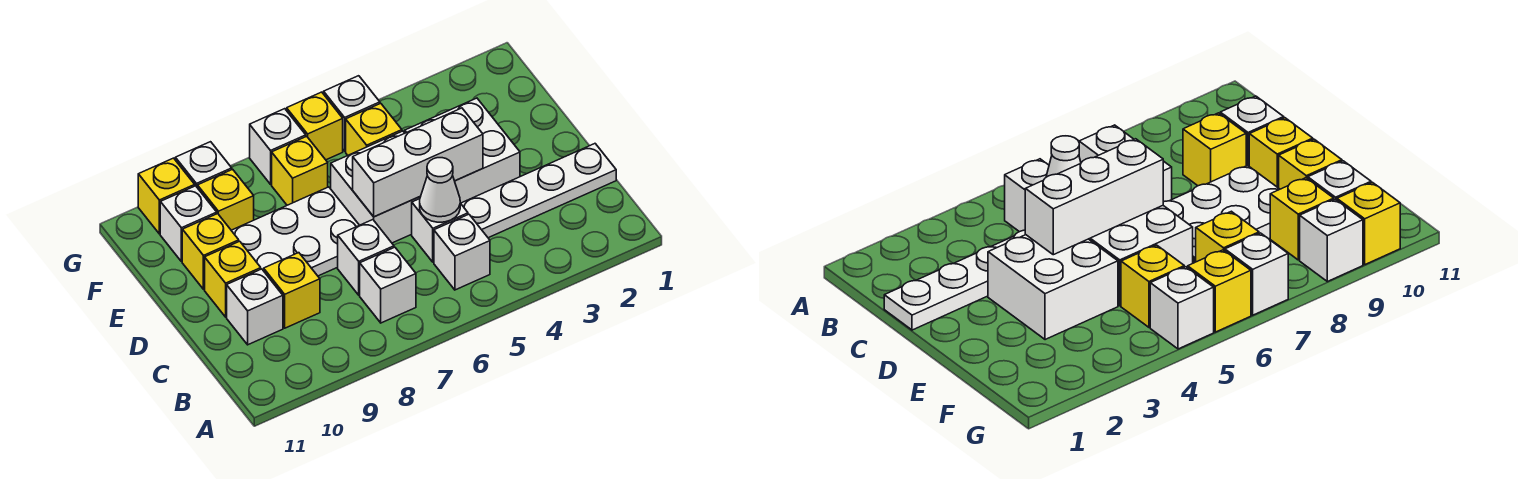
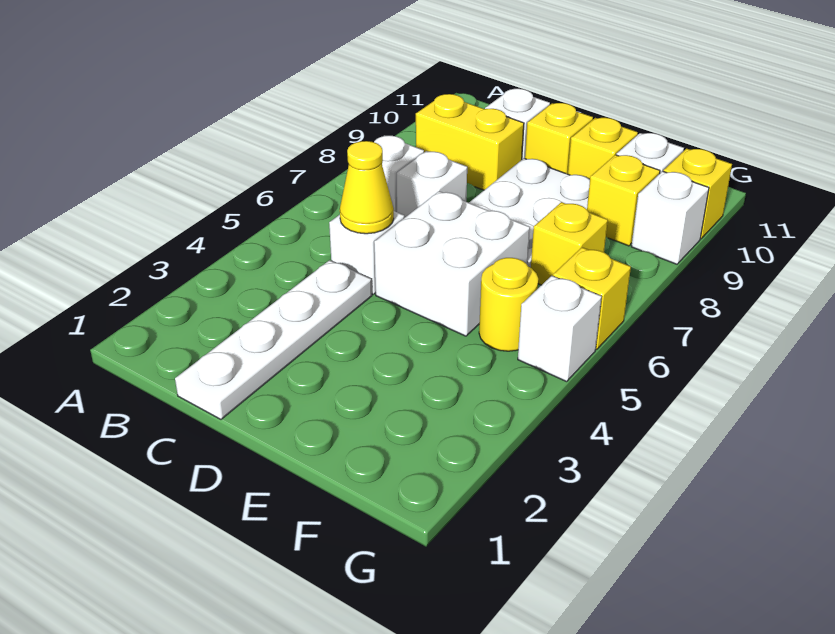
white brick B5 level 1 -> none
white cone C5 level 2 -> yellow cone C5 level 2
yellow brick C9 level 1 -> yellow brick B9:C9 level 1
white brick D3:E4 level 1 -> none
white brick D4:D6 level 2 -> none
yellow brick F5 level 1 -> yellow round brick F5 level 1
white brick G7 level 1 -> none

